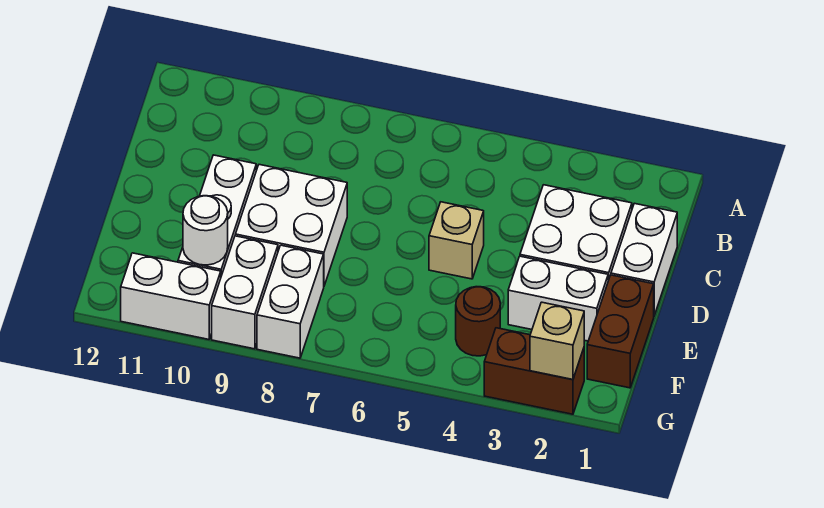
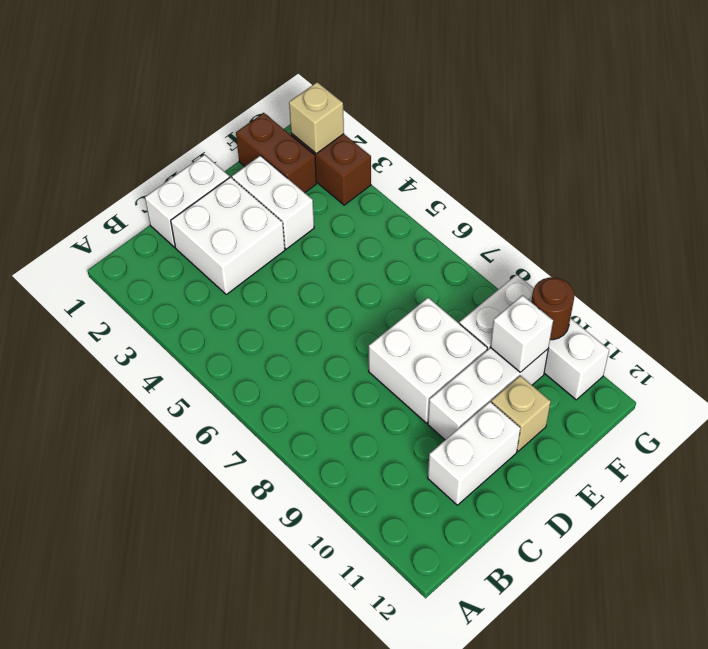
tan brick D5 level 1 -> tan brick E11 level 1
brown brick E1:F1 level 1 -> brown brick F1:F2 level 1
brown round brick F4 level 1 -> brown round brick G10 level 2
white brick F8:G8 level 1 -> white brick C11:D11 level 1
white round brick F10 level 2 -> white brick F10 level 2

